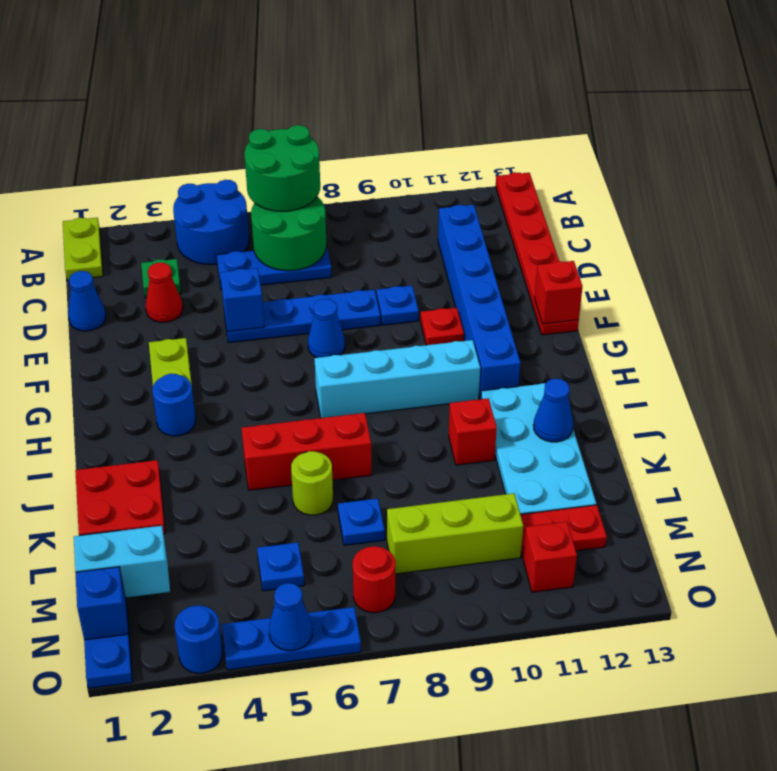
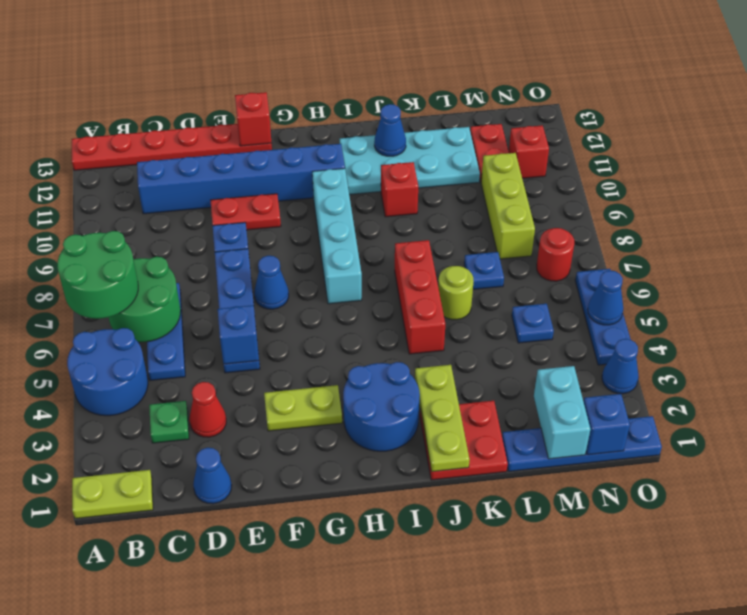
red plate F10 level 1 -> red plate E10:F10 level 1
blue round brick H3 level 1 -> blue round brick H2:I3 level 1
none -> lime plate J1:J3 level 2
blue round brick O3 level 1 -> blue cone O3 level 1

